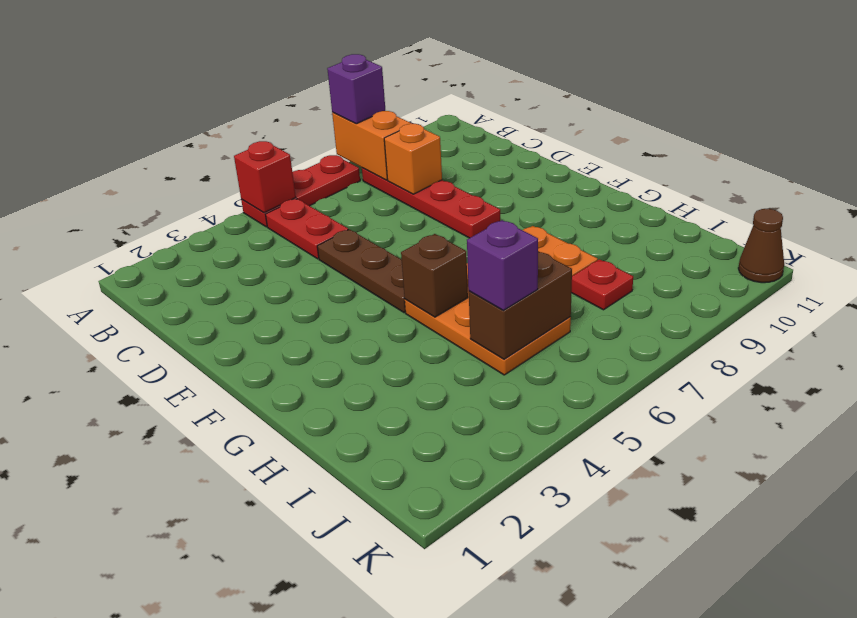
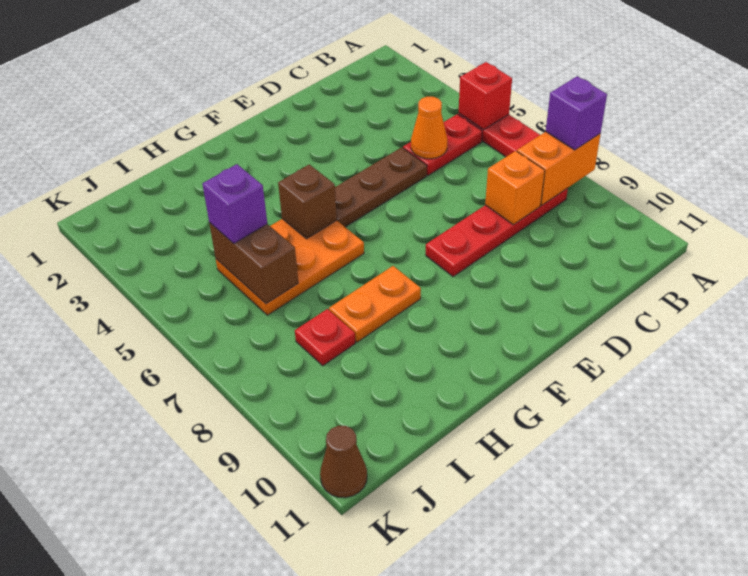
none -> orange cone C5 level 2

